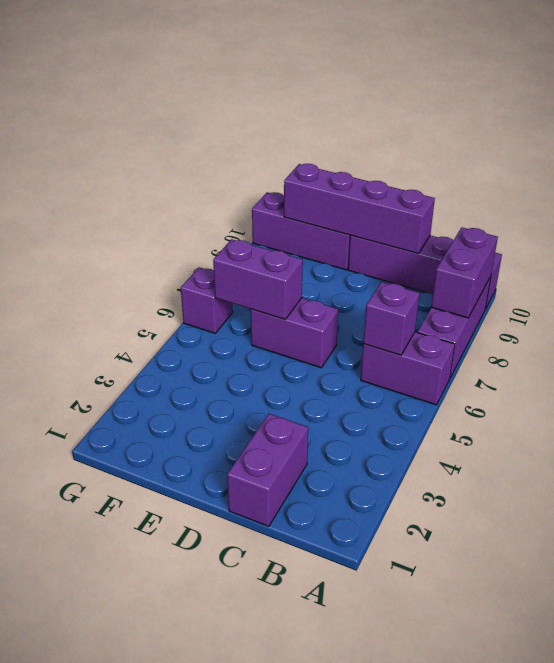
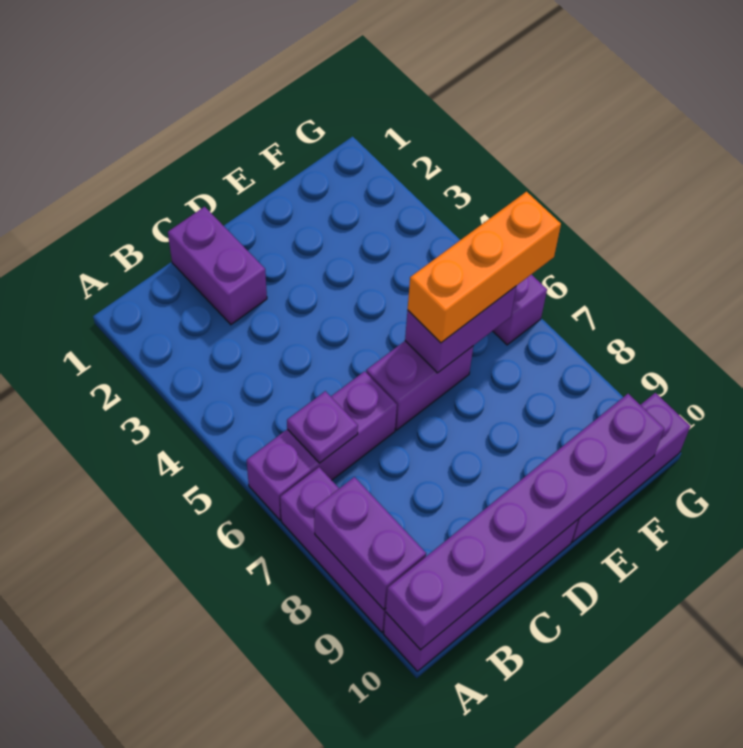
purple brick A6:B6 level 1 -> purple brick A6:C6 level 1
purple brick B6 level 2 -> purple plate B6 level 2
purple brick C10:F10 level 2 -> purple brick A10:F10 level 2
none -> orange brick E6:G6 level 3

